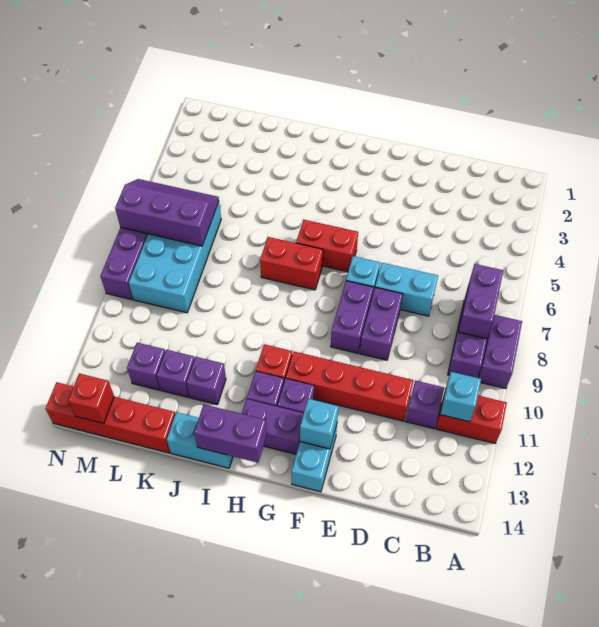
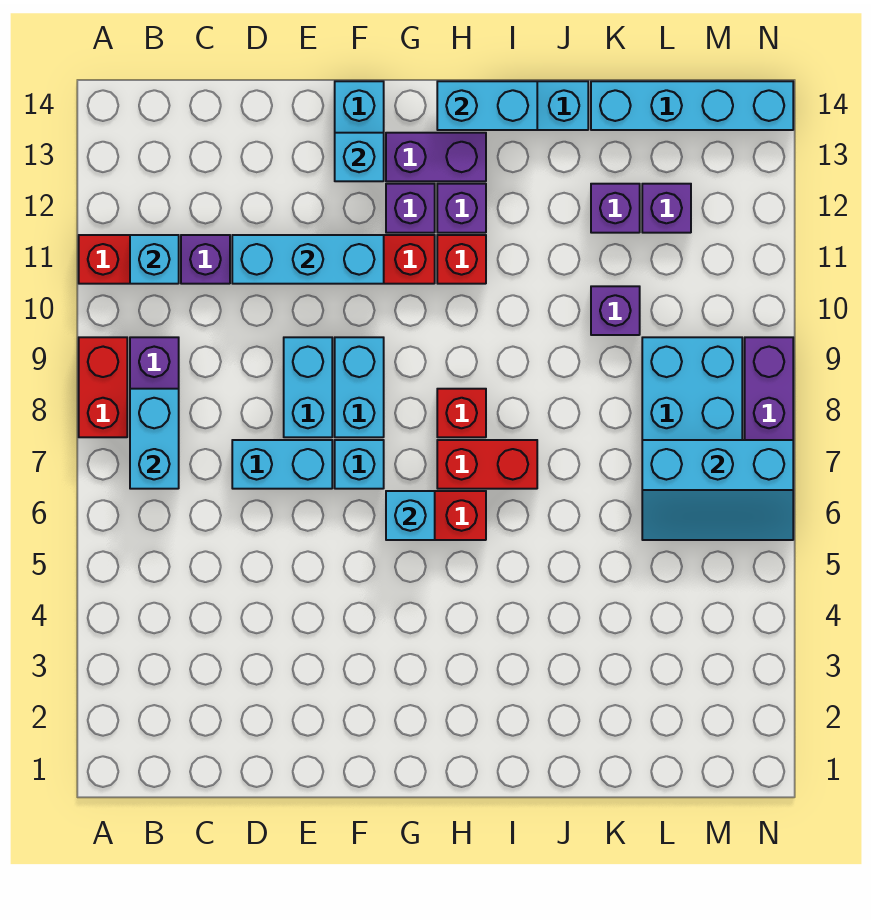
purple brick A8:A9 level 1 -> red brick A8:A9 level 1
purple brick B7:B8 level 2 -> cyan brick B7:B8 level 2
none -> cyan brick D11:F11 level 2
purple brick E8:E9 level 1 -> cyan brick E8:E9 level 1
purple brick F8:F9 level 1 -> cyan brick F8:F9 level 1
none -> cyan brick G6 level 2
purple brick H14:I14 level 2 -> cyan brick H14:I14 level 2
purple brick J12 level 1 -> purple brick K10 level 1
red brick K14:N14 level 1 -> cyan brick K14:N14 level 1
purple slope L6:N7 level 2 top 7 -> cyan slope L6:N7 level 2 top 7
red brick M14 level 2 -> red brick H8 level 1

